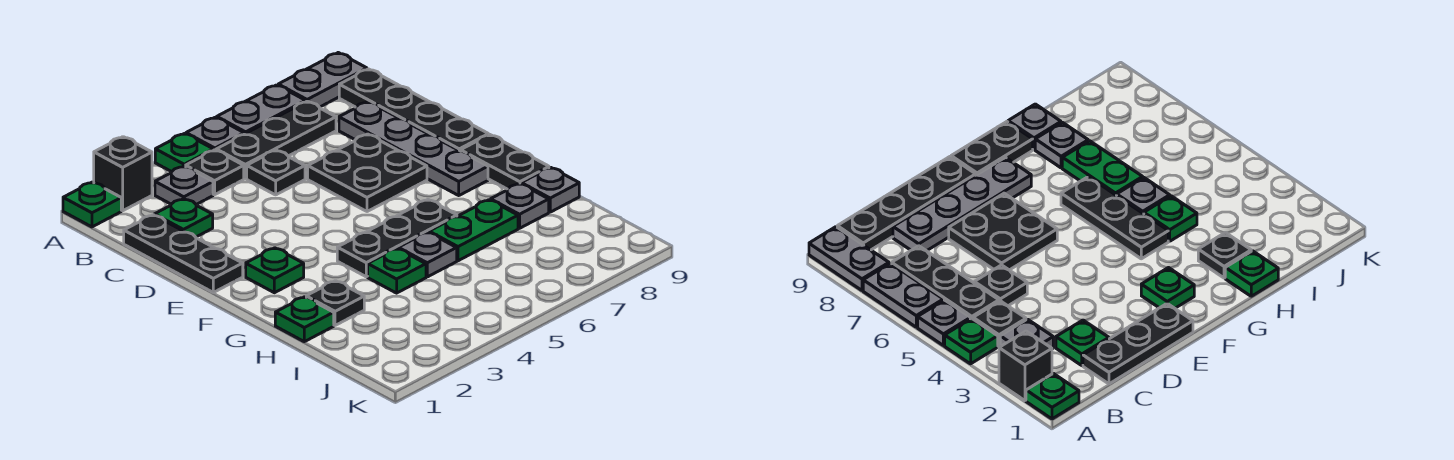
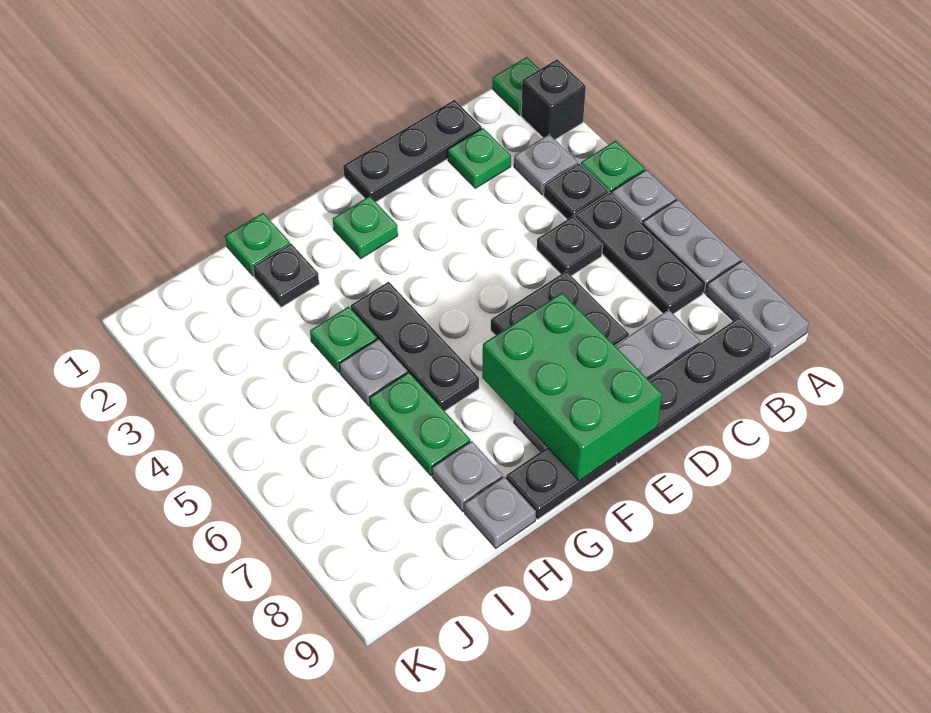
none -> green brick E7:F9 level 2

